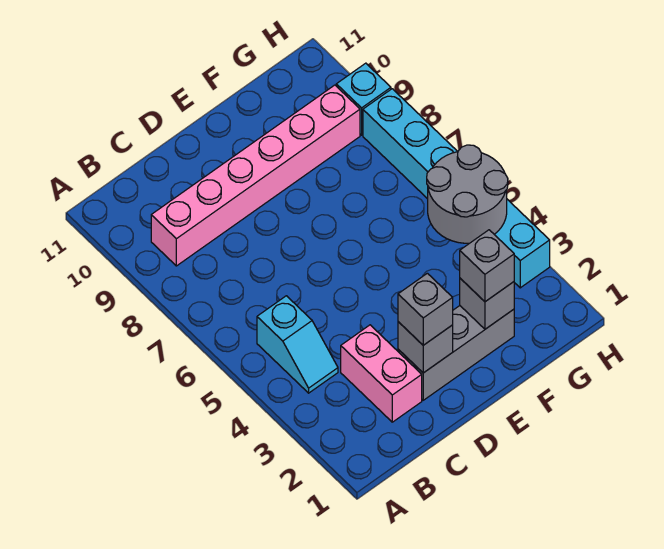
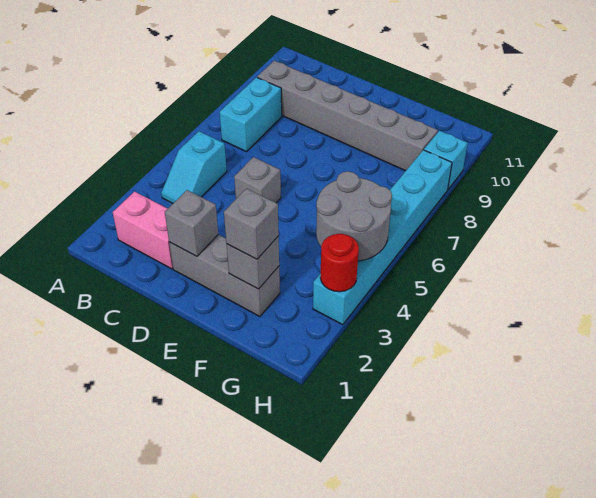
none -> cyan brick B7:B8 level 1
pink brick B9:G9 level 1 -> grey brick B9:G9 level 1
pink brick C2:C3 level 1 -> pink brick B2:C2 level 1
grey brick D2 level 3 -> grey brick D5 level 1
none -> red round brick H3 level 2

